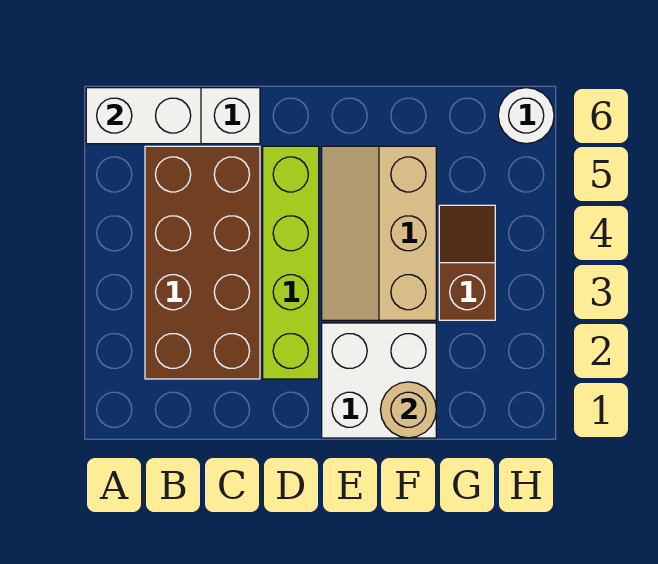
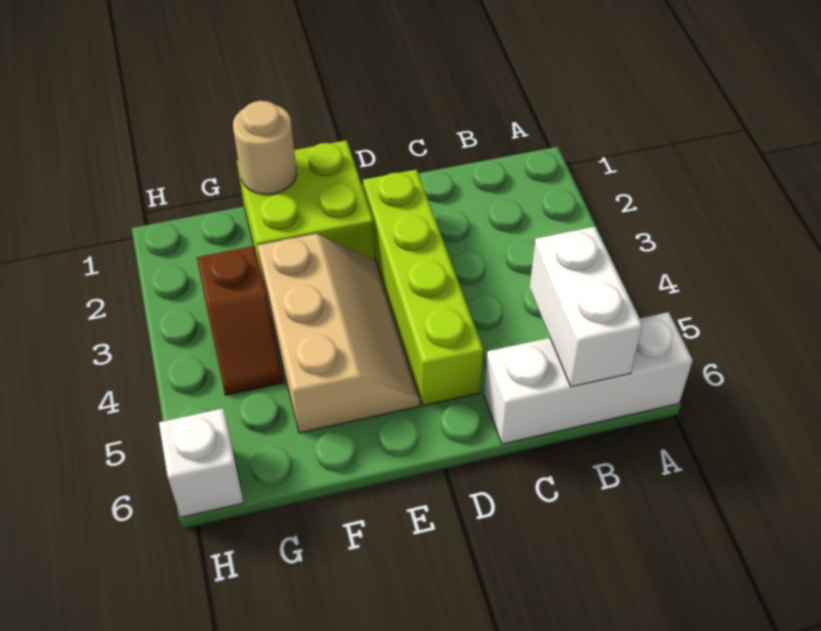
white brick A6:B6 level 2 -> white brick B5:B6 level 2
brown brick B2:C5 level 1 -> none
white brick E1:F2 level 1 -> lime brick E1:F2 level 1
white round brick H6 level 1 -> white brick H6 level 1

